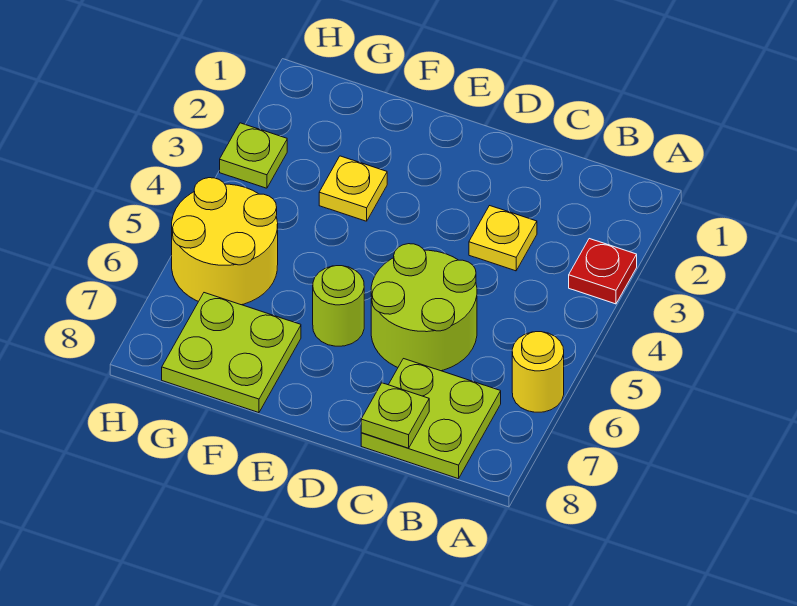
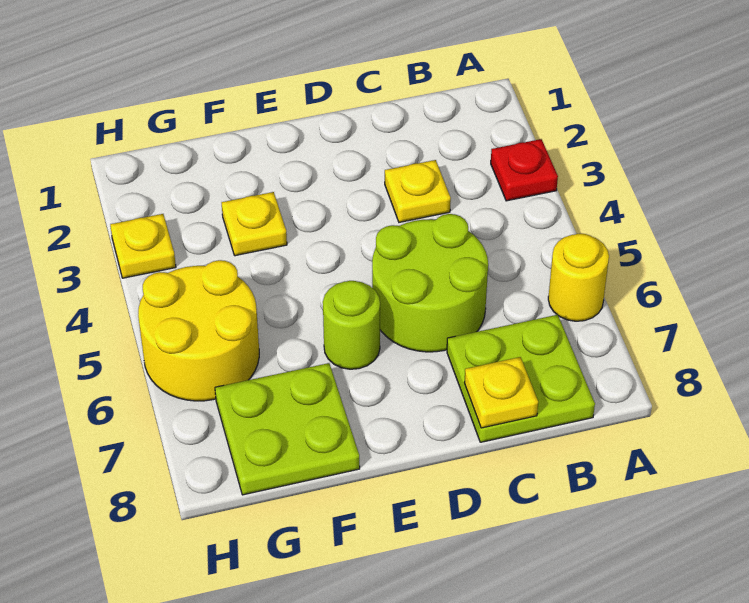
lime plate C8 level 2 -> yellow plate C8 level 2
lime plate H3 level 1 -> yellow plate H3 level 1

